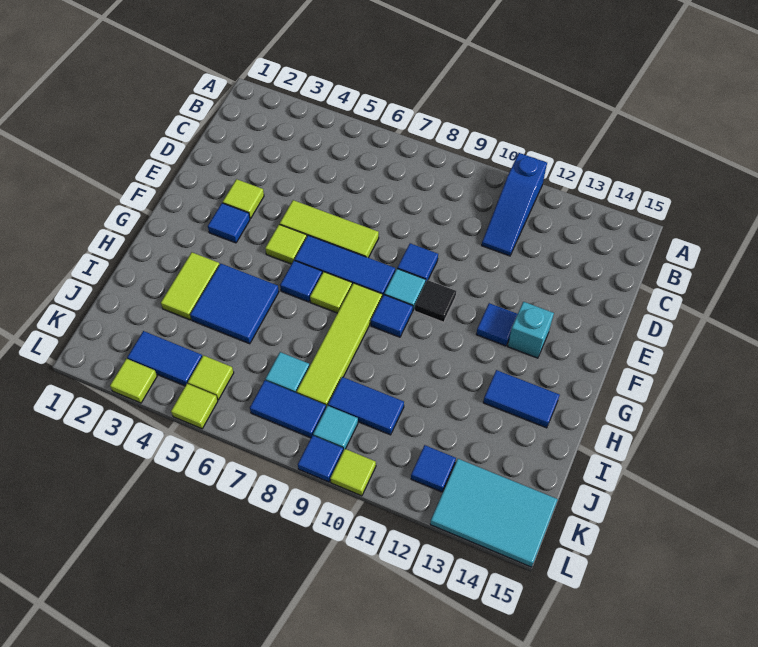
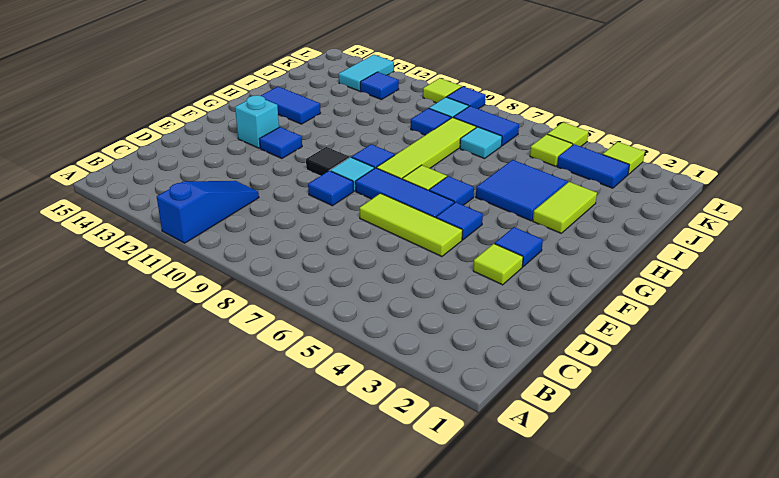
lime tile F5 level 1 -> blue tile F5 level 1
blue tile J9:J10 level 1 -> blue tile J9 level 1
cyan tile K13:L15 level 1 -> cyan tile K13:L13 level 1

